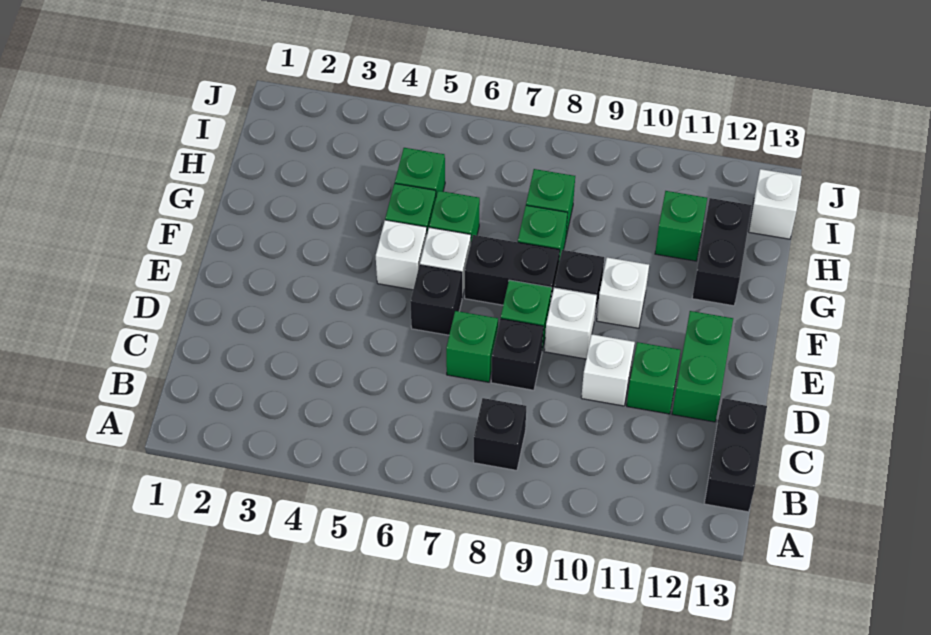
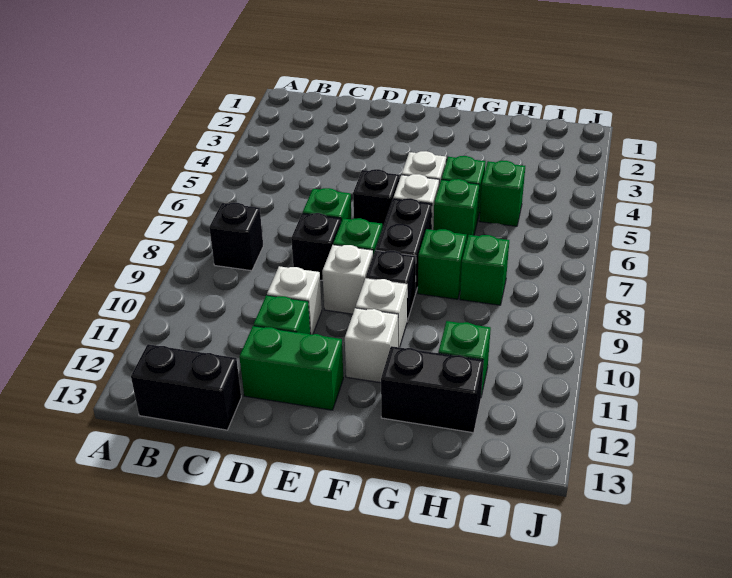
white brick I13 level 1 -> white brick F11 level 1

